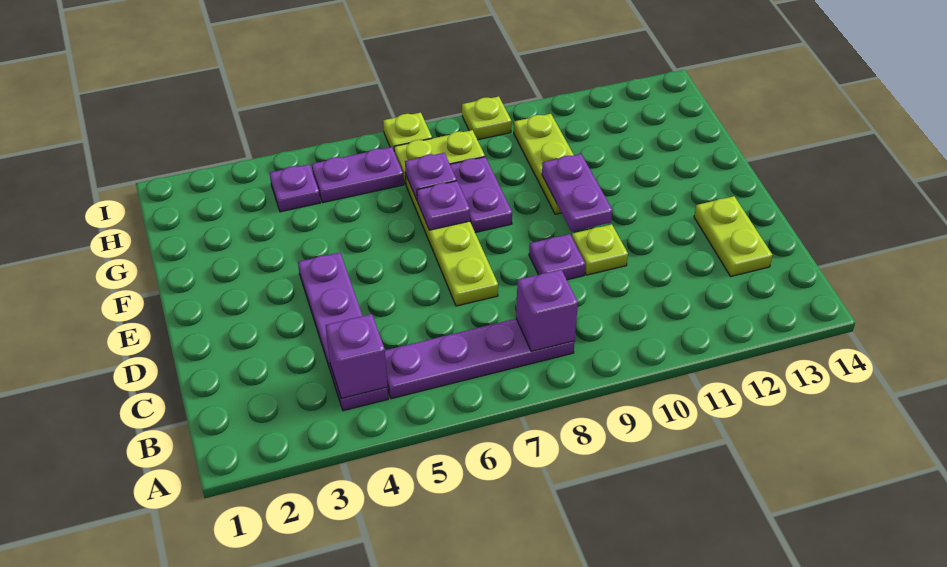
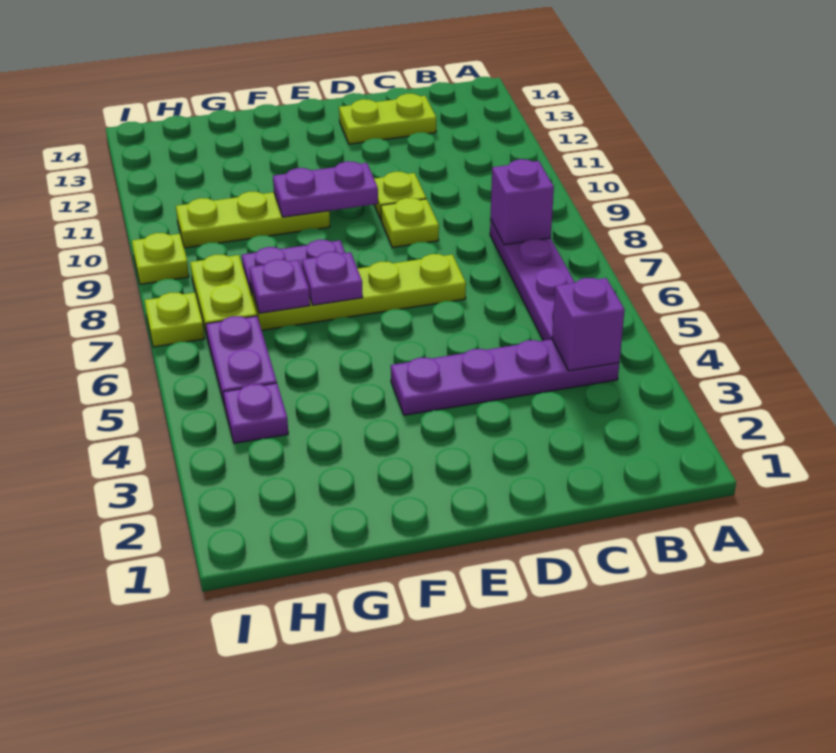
purple plate D9 level 1 -> lime plate D9 level 1

